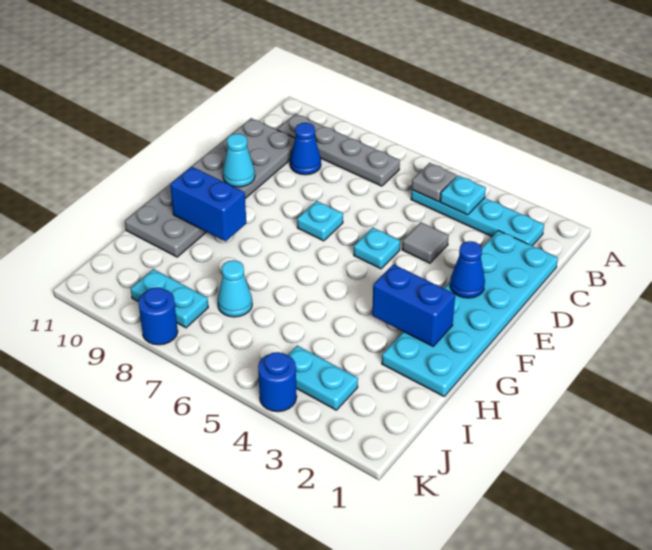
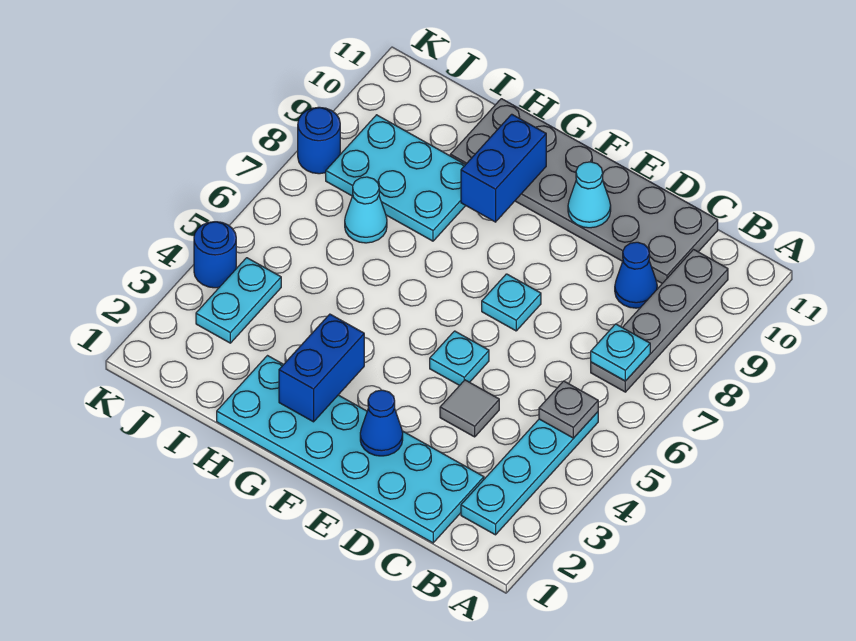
cyan plate B4 level 2 -> cyan plate B7 level 2
cyan plate J8:J9 level 1 -> cyan plate H8:J9 level 1

